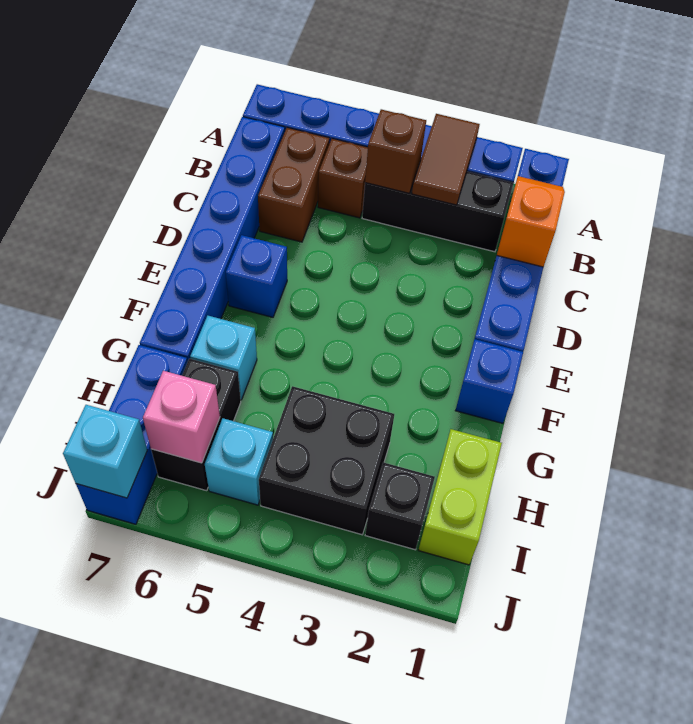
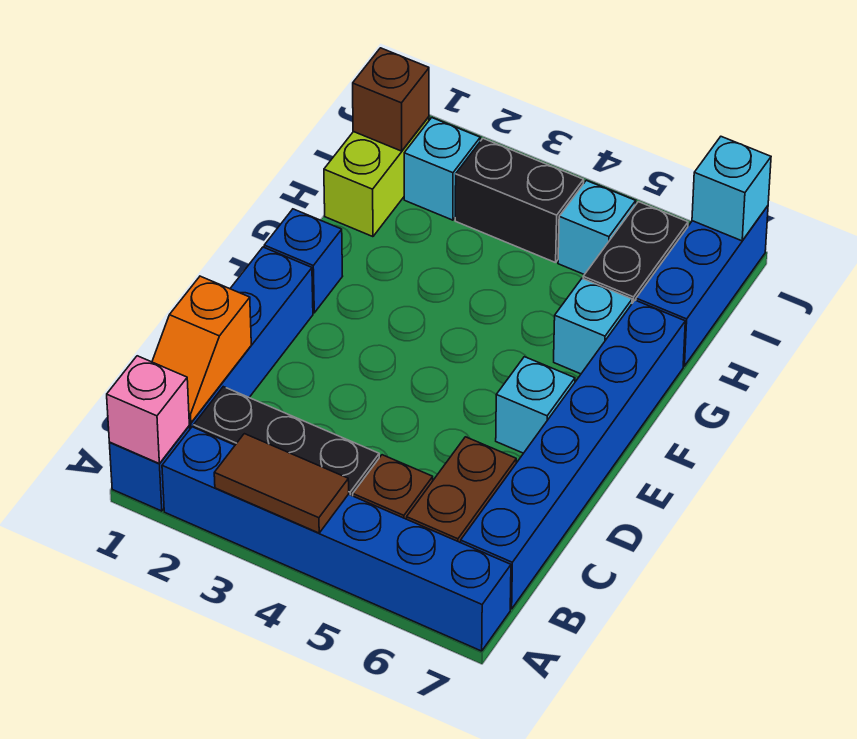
brown tile A3:B3 level 2 -> brown tile A3:A4 level 2
brown brick B4 level 2 -> brown brick I1 level 2
blue brick E6 level 1 -> cyan brick E6 level 1
black brick H3:I4 level 1 -> black brick I3:I4 level 1
black brick I2 level 1 -> cyan brick I2 level 1
pink brick I6 level 2 -> pink brick A1 level 2

